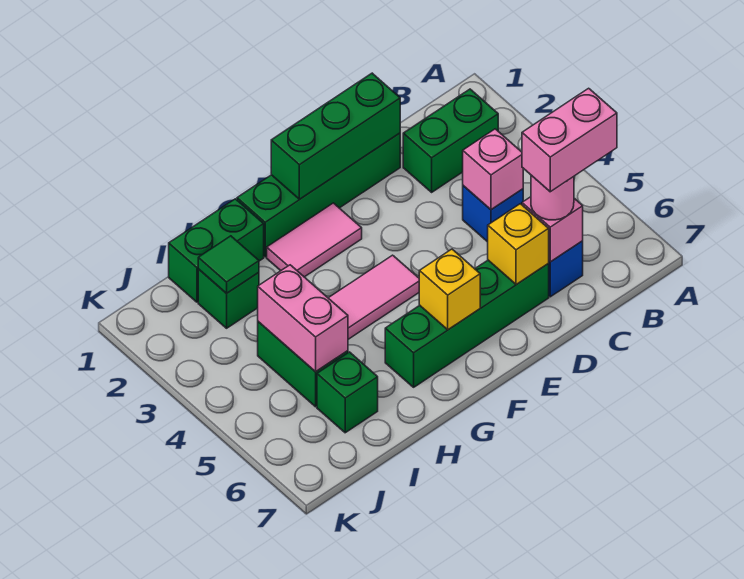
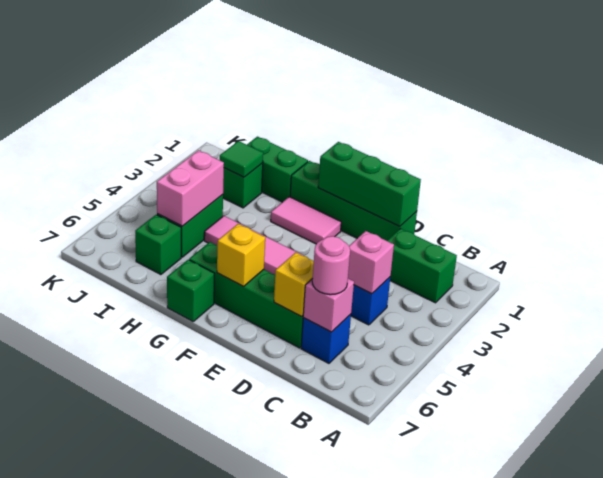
pink brick B6:C6 level 4 -> none
none -> green brick G7 level 1

